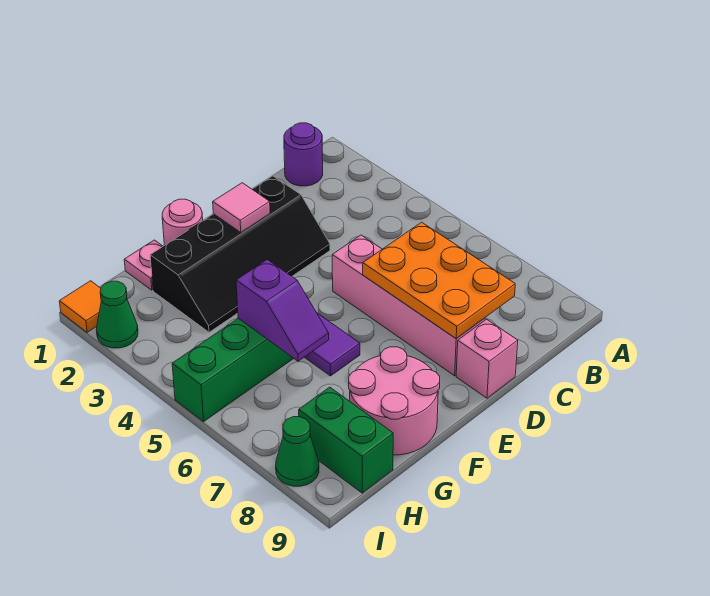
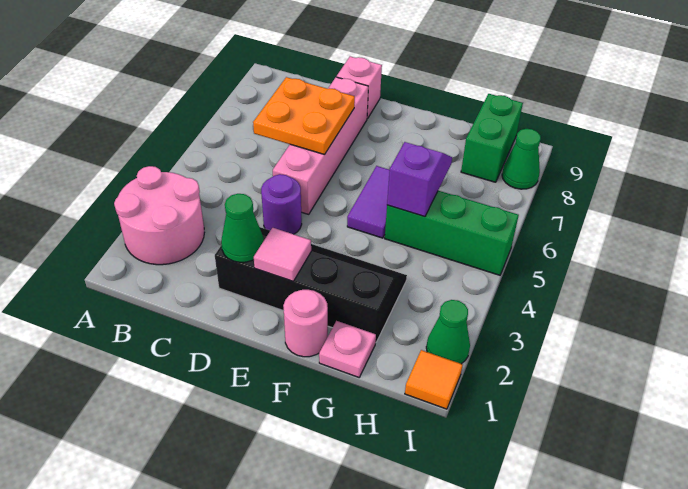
purple round brick B1 level 1 -> purple round brick D4 level 1
orange plate C6:D8 level 2 -> orange plate C6:D7 level 2
none -> green cone D2 level 2
pink round brick F8:G9 level 1 -> pink round brick A2:B3 level 1

